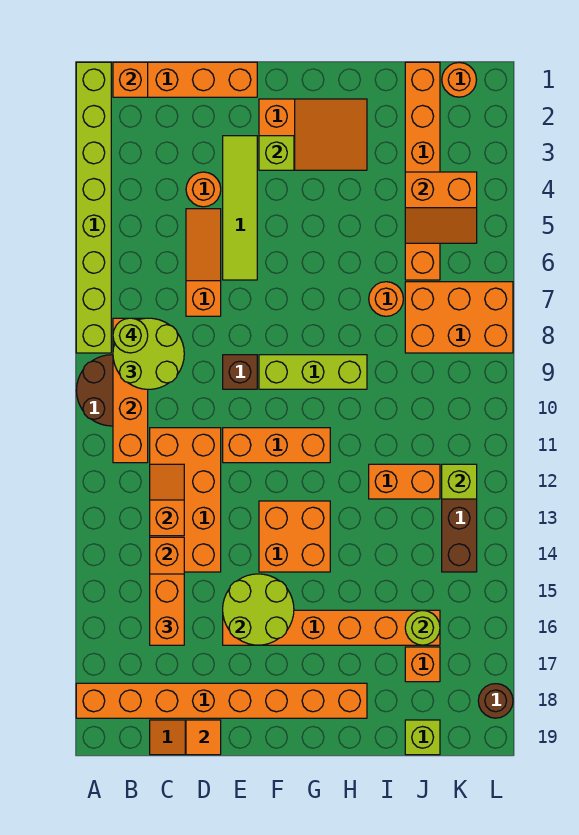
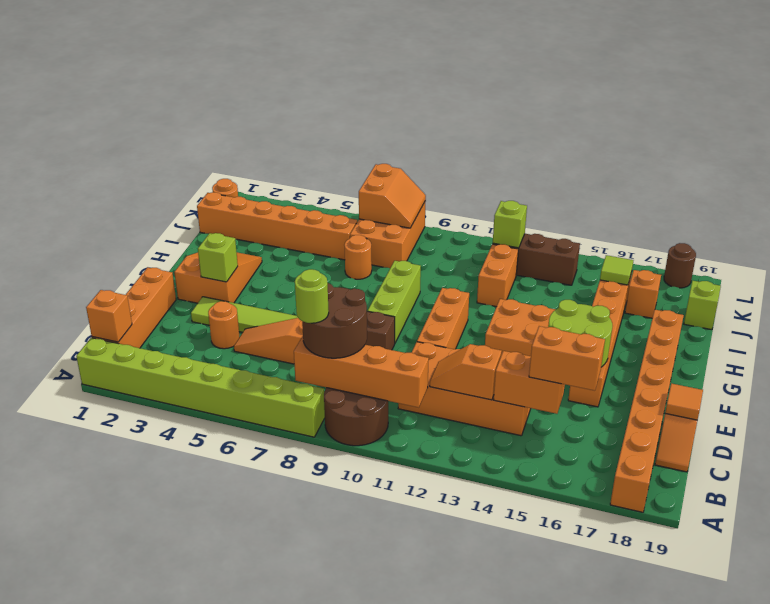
lime round brick B8:C9 level 3 -> brown round brick B8:C9 level 3
orange slope J4:K5 level 2 top 4 -> orange slope K7:L8 level 2 top 7
lime round brick J16 level 2 -> lime tile J16 level 2

